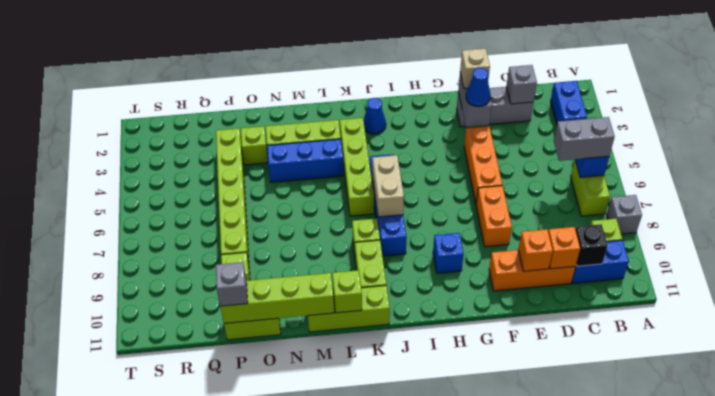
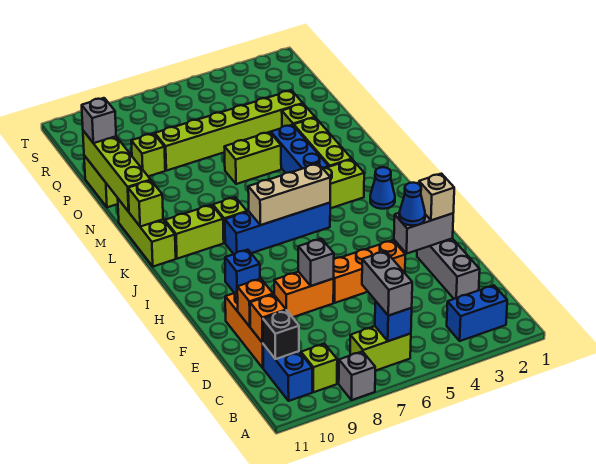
grey brick D2 level 2 -> grey brick F7 level 2
tan brick J6:J7 level 2 -> tan brick J5:J7 level 2
none -> lime brick N5:N6 level 1

